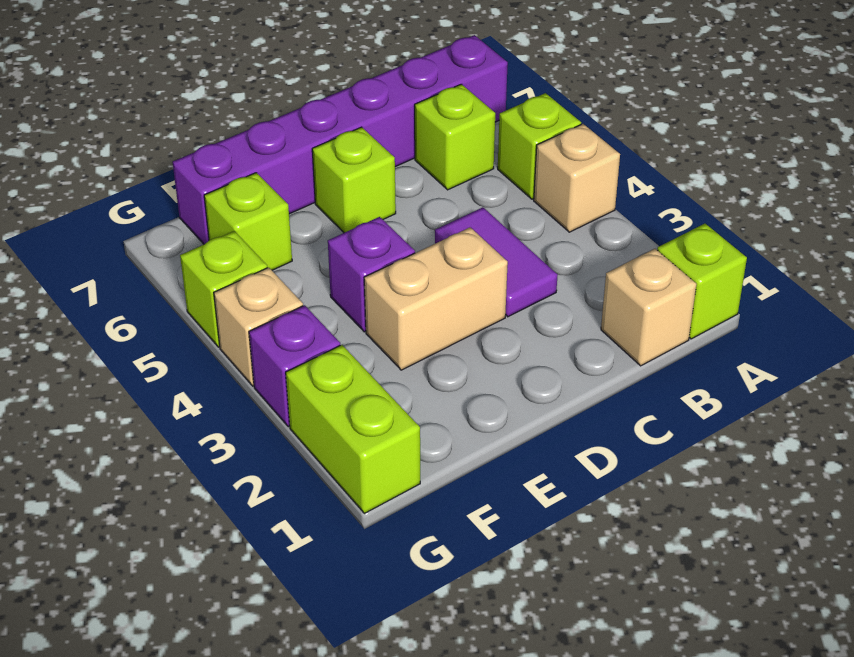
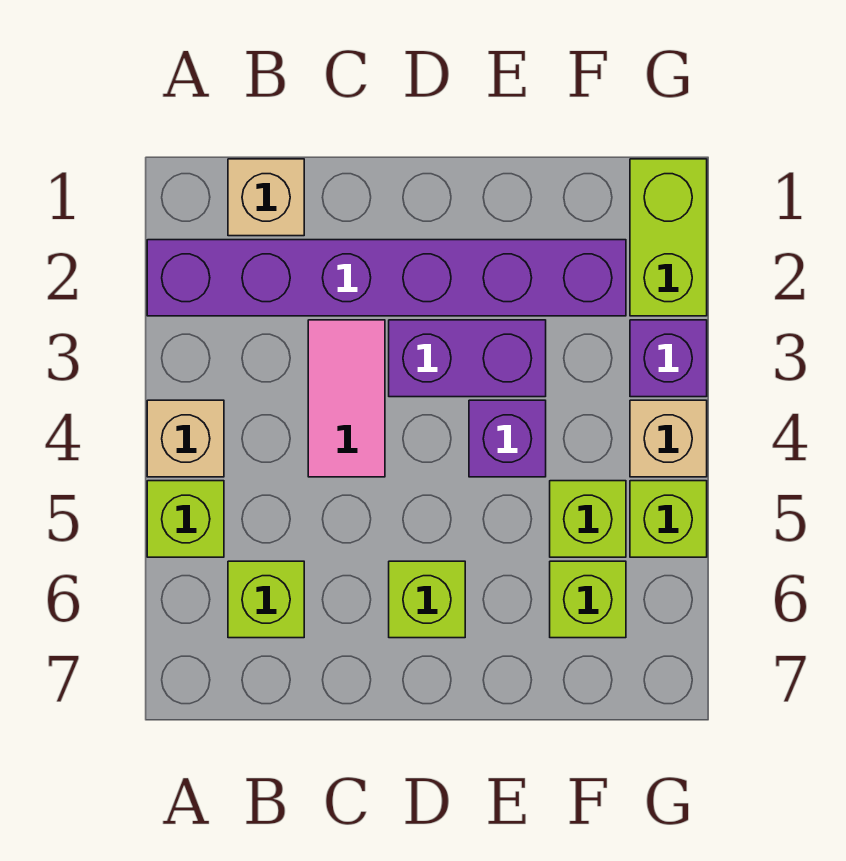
lime brick A1 level 1 -> lime brick F5 level 1
purple brick A7:F7 level 1 -> purple brick A2:F2 level 1
purple tile C3:C4 level 1 -> pink tile C3:C4 level 1
tan brick D3:E3 level 1 -> purple brick D3:E3 level 1

